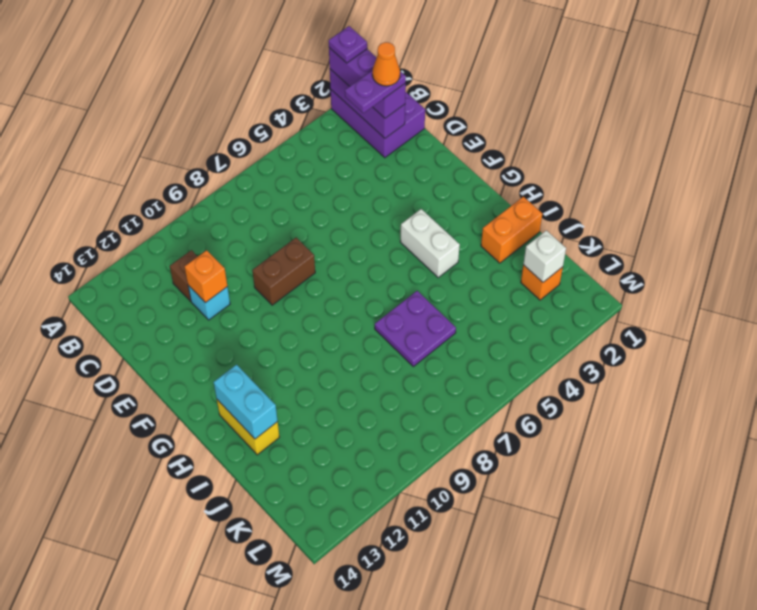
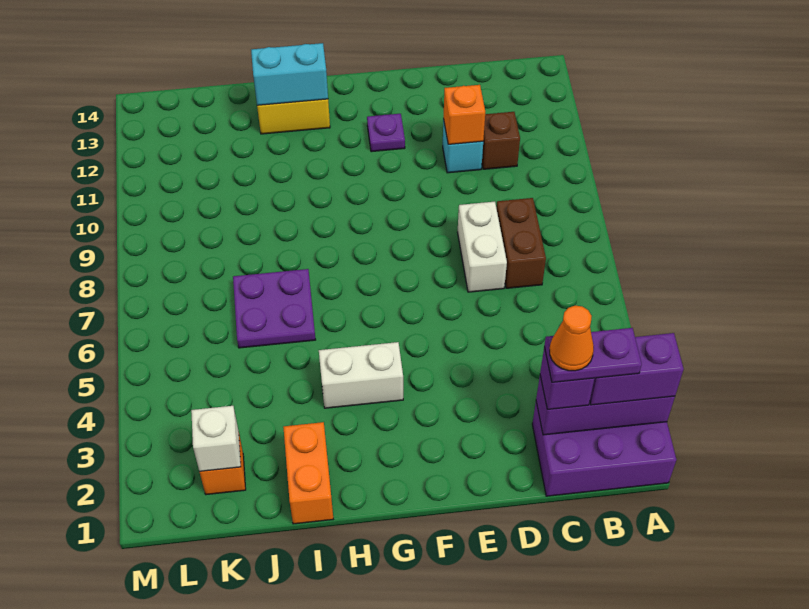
purple plate A2 level 4 -> purple plate F12 level 1
purple plate C2:C3 level 4 -> purple plate B2:C2 level 4
none -> white brick D7:D8 level 1
brown brick E8:E9 level 1 -> brown brick C7:C8 level 1

